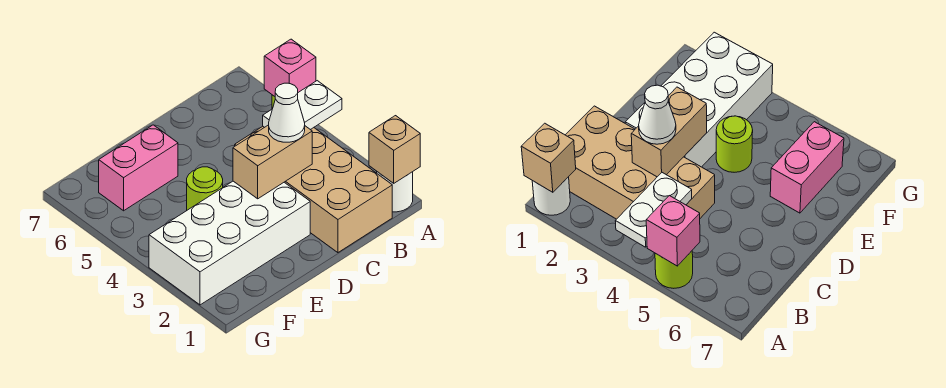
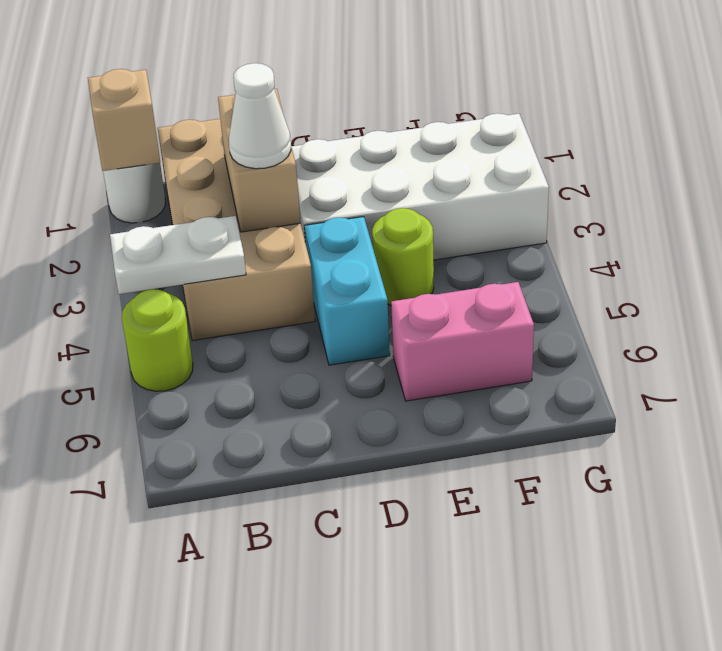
pink brick A5 level 2 -> none
tan brick C3:D3 level 2 -> tan brick C2:C3 level 2
none -> cyan brick D4:D5 level 1

